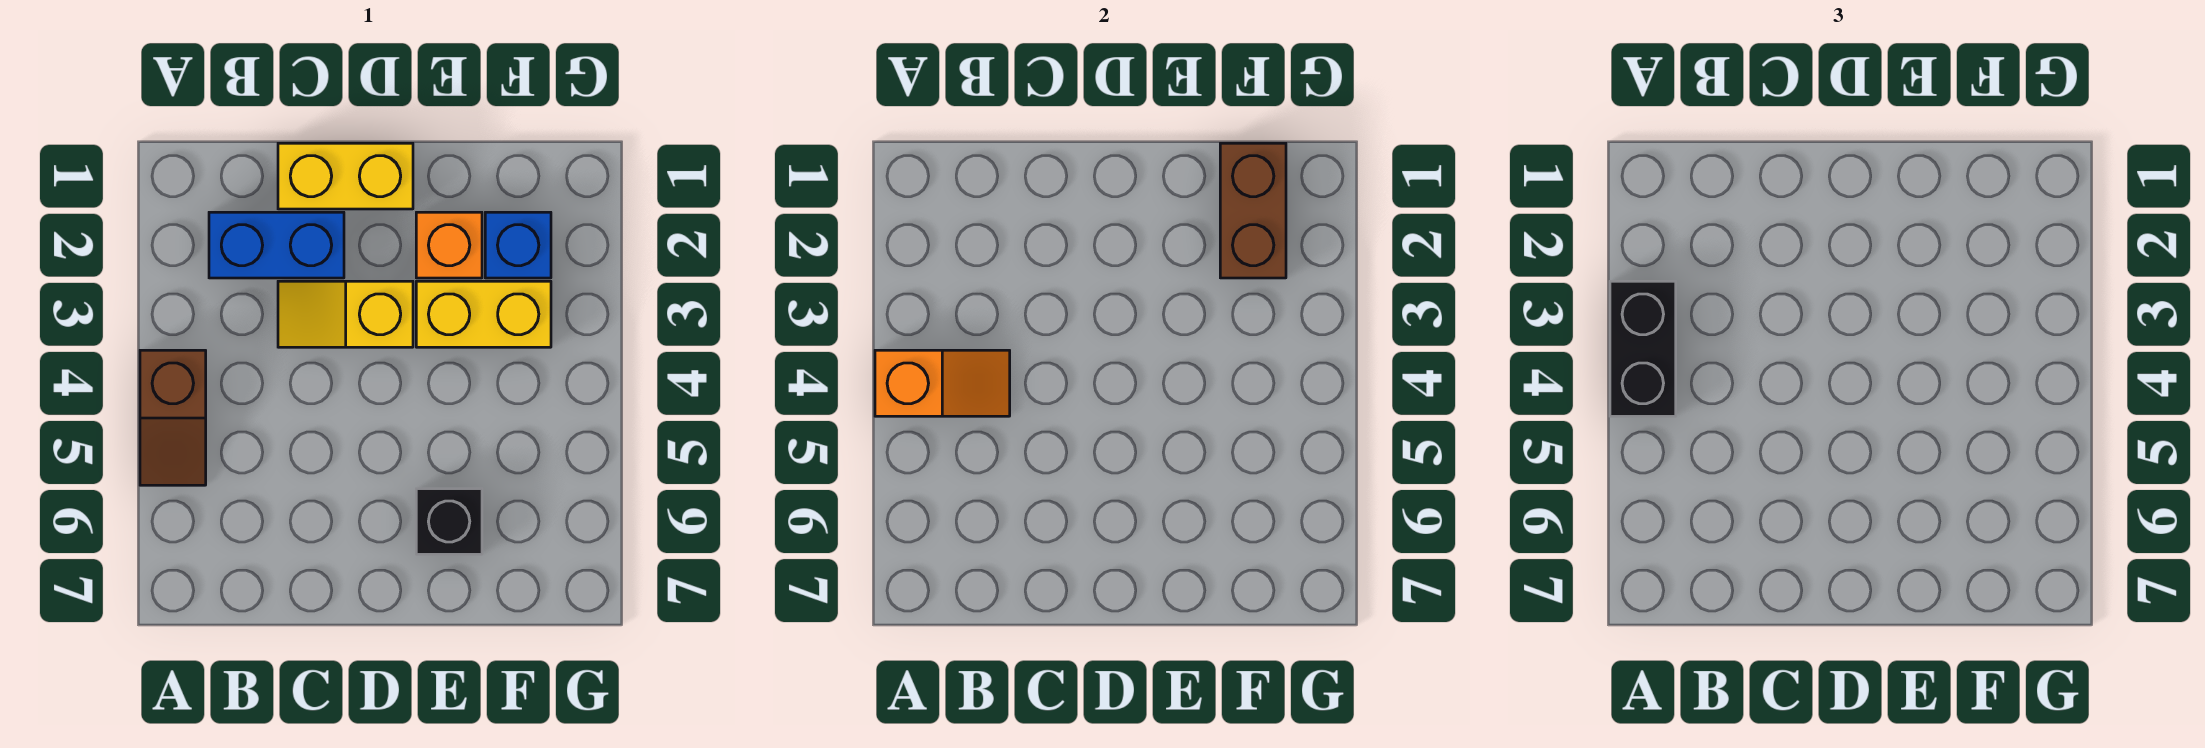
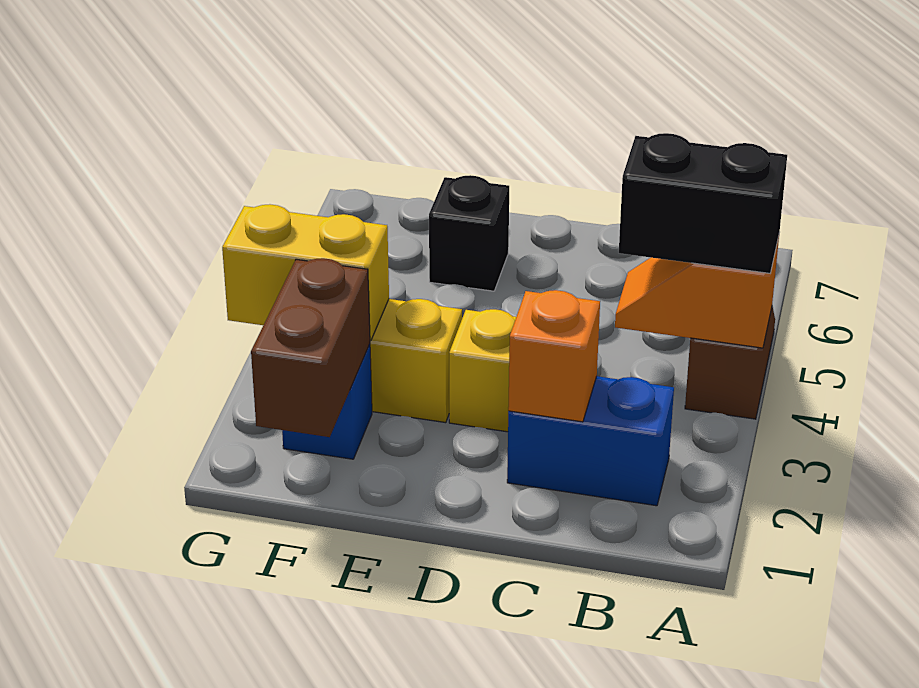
black brick A3:A4 level 3 -> black brick A4:B4 level 3
yellow brick C1:D1 level 1 -> yellow brick F3:G3 level 2
orange brick E2 level 1 -> orange brick C2 level 2

